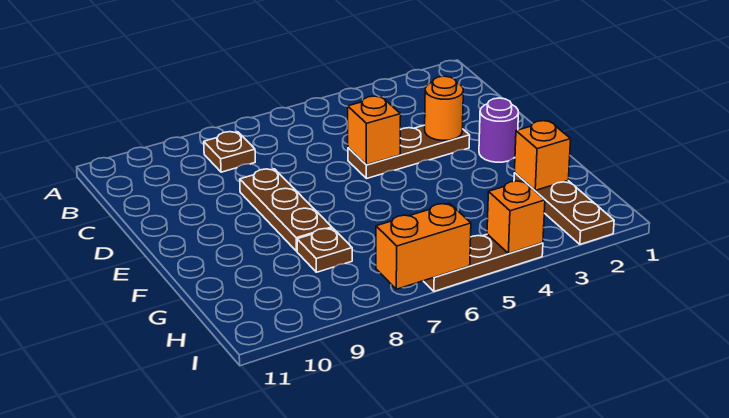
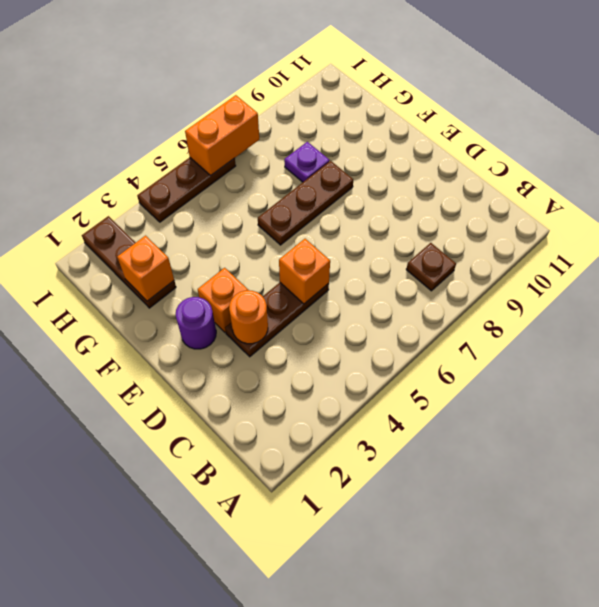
brown plate D8:F8 level 1 -> brown plate F6:F8 level 1
brown plate G8 level 1 -> purple plate G8 level 1
orange brick I4 level 2 -> orange brick E3 level 1

